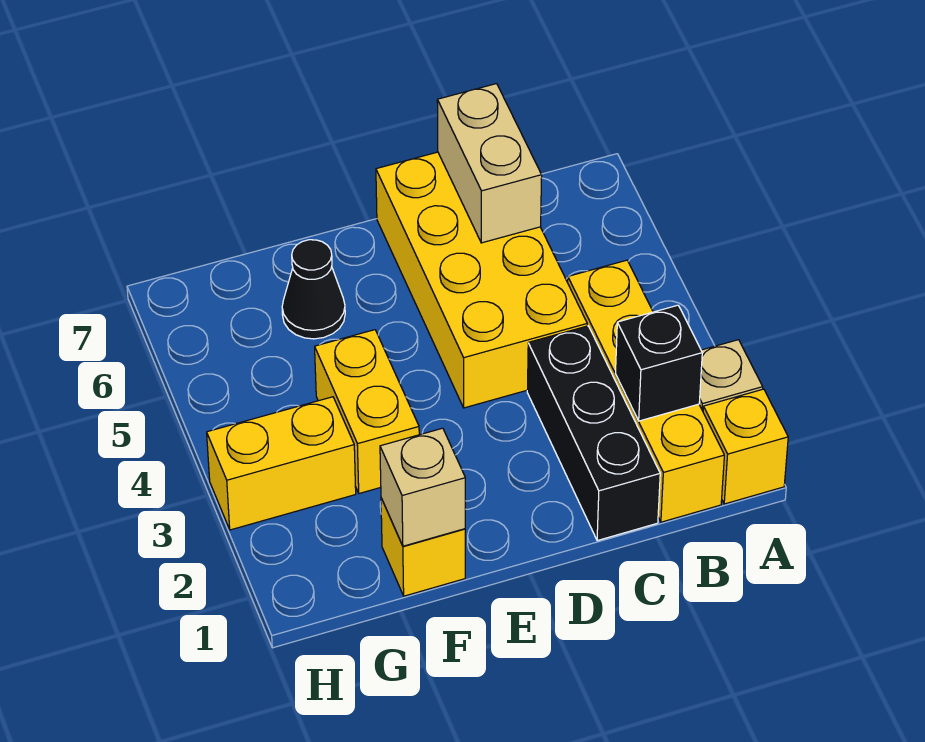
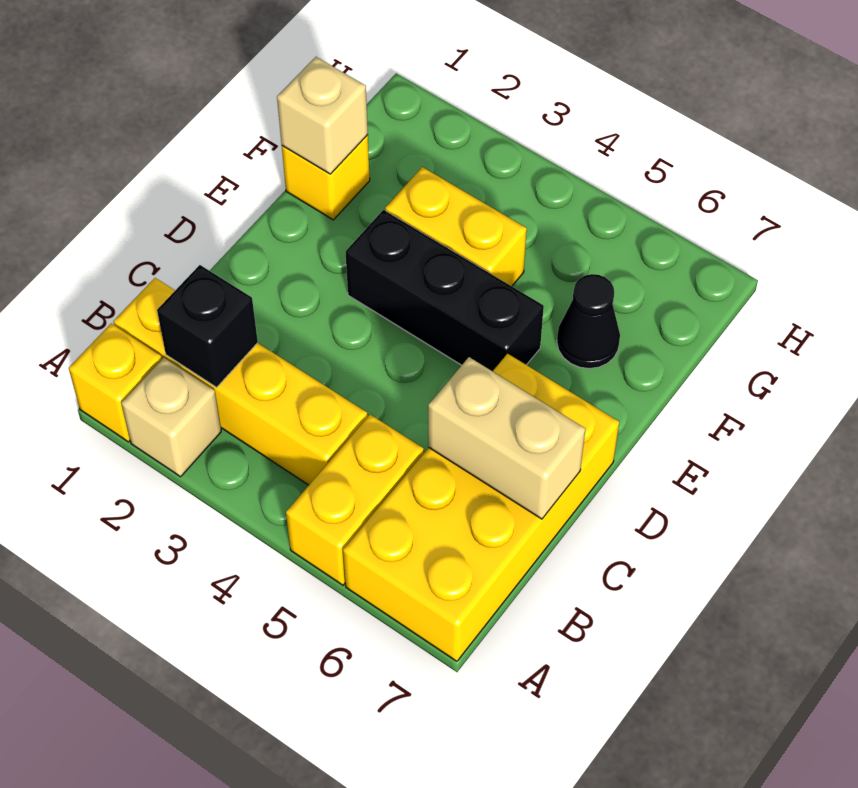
black brick C1:C3 level 1 -> black brick E3:E5 level 1
yellow brick C4:D7 level 1 -> yellow brick A6:D7 level 1
yellow brick G3:H3 level 1 -> yellow brick A5:B5 level 1

